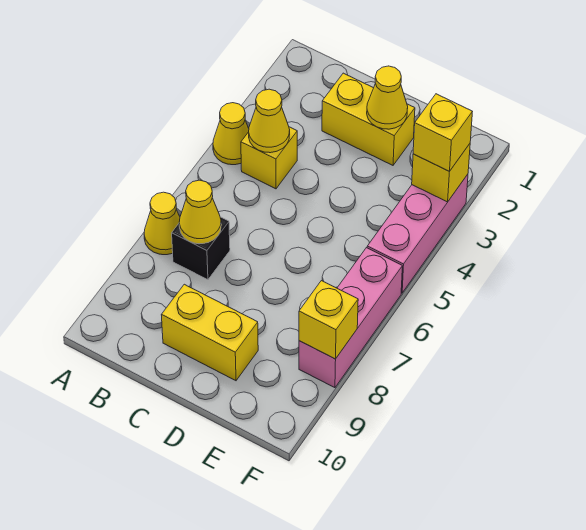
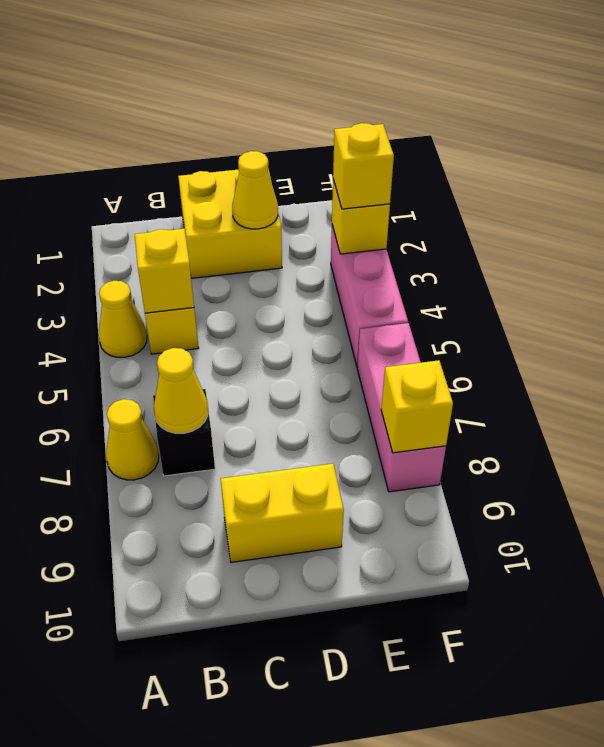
yellow cone B4 level 2 -> yellow brick B4 level 2
yellow brick C2:D2 level 1 -> yellow brick C1:D2 level 1

